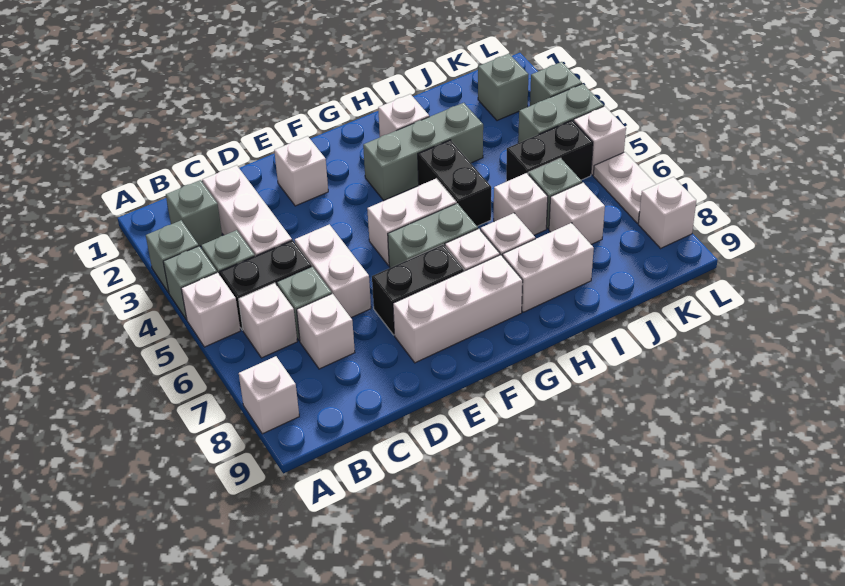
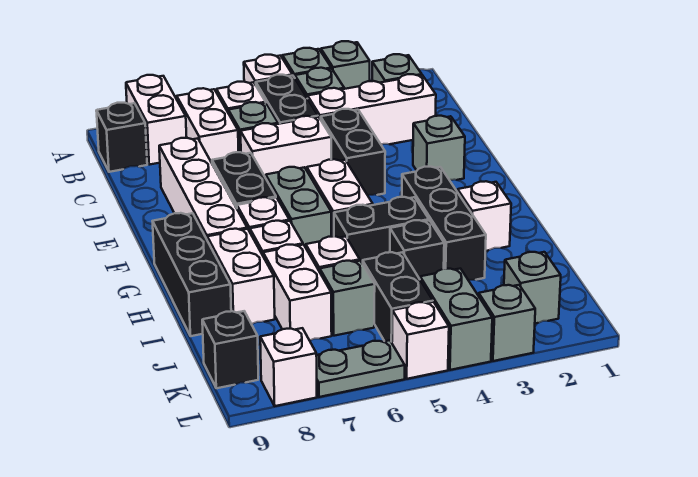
white brick A8 level 1 -> white brick A8:B8 level 1
none -> black brick B9 level 1
white brick C7 level 1 -> white brick B7:C7 level 1
none -> black brick D4:E4 level 1
white brick E2 level 1 -> grey brick E2 level 1
white brick E8:G8 level 1 -> white brick D8:G8 level 1
grey brick G3:I3 level 1 -> black brick G3:I3 level 1
none -> black brick G9:I9 level 1
none -> black brick I4 level 1
white brick J7 level 1 -> white brick I7:J7 level 1
none -> black brick K9 level 1
white plate L6:L7 level 1 -> grey plate L6:L7 level 1

